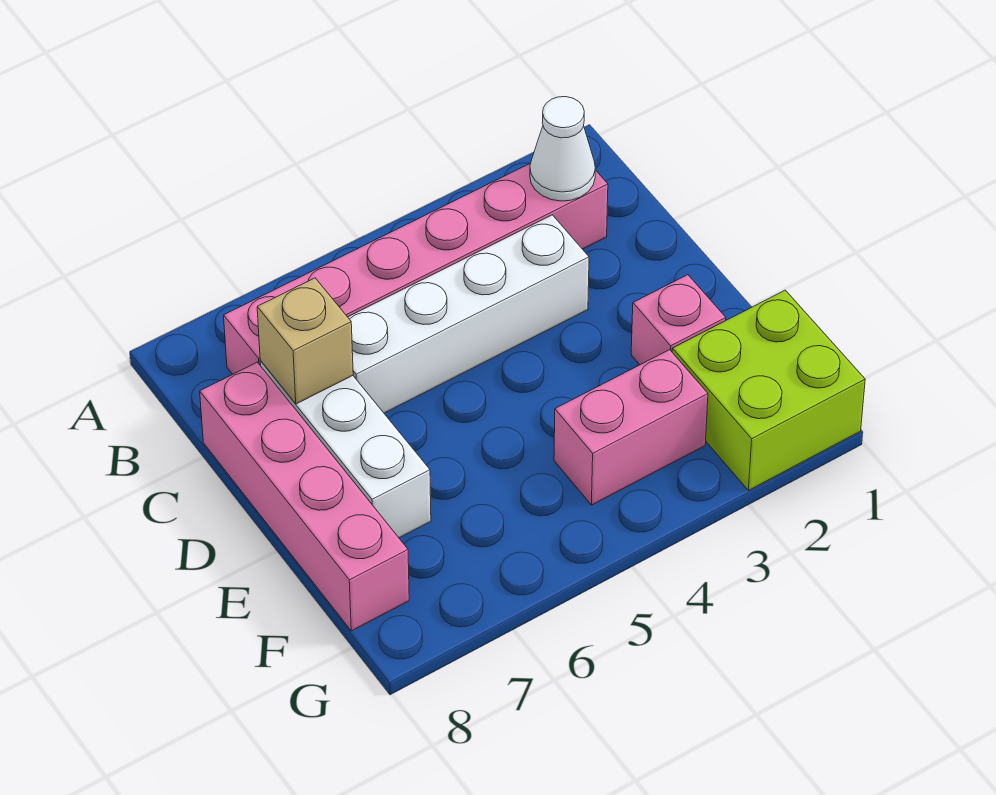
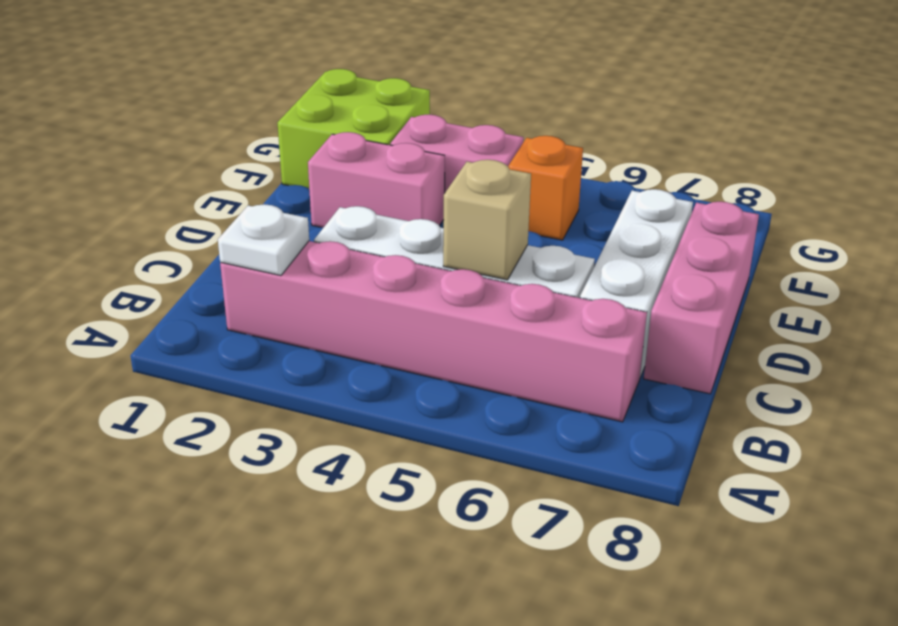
white cone B2 level 2 -> white plate B2 level 2
tan brick C7 level 2 -> tan brick C5 level 2
pink brick C8:F8 level 1 -> pink brick C8:E8 level 1
pink brick E2 level 1 -> pink brick E2:E3 level 1
none -> orange brick F5 level 1

